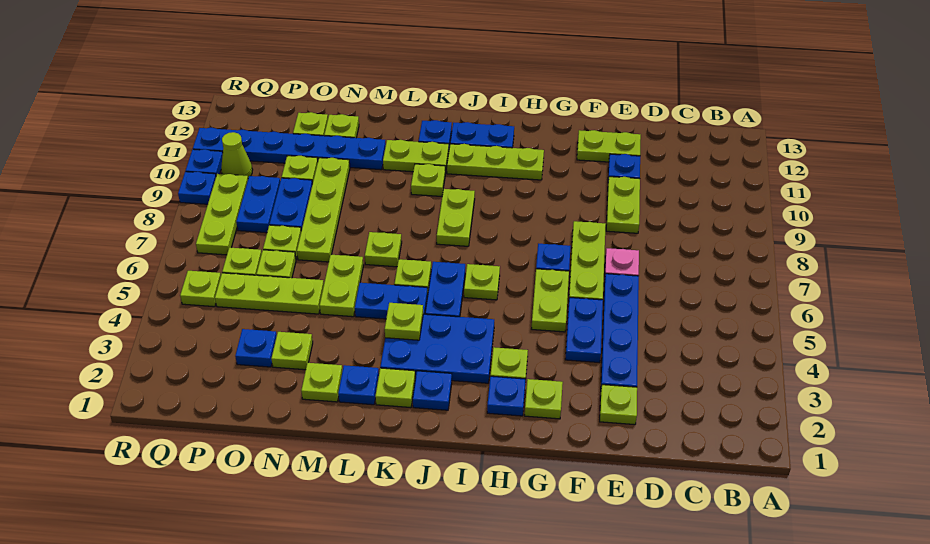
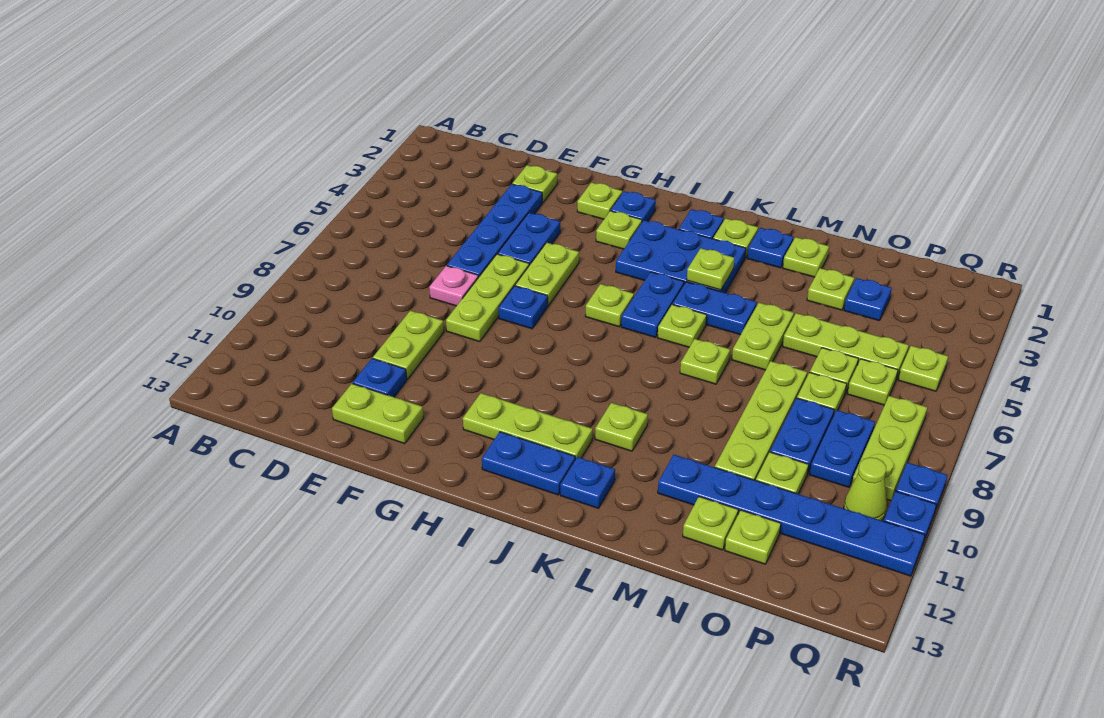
lime plate J8:J9 level 1 -> none
lime plate K11:L11 level 1 -> none

